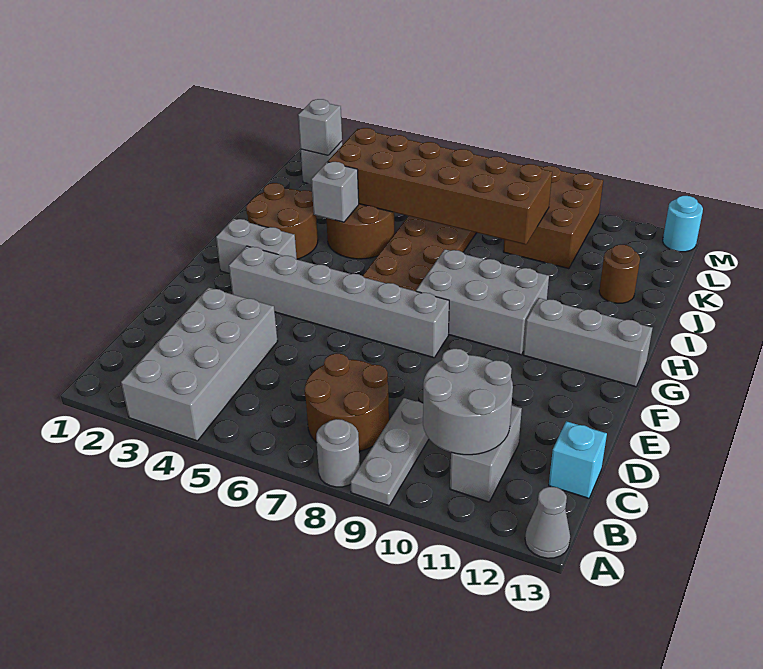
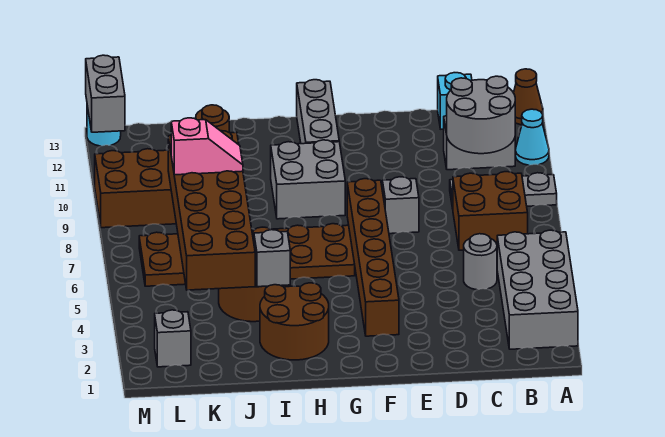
grey brick A3:D4 level 1 -> grey brick A2:B5 level 1
grey round brick A8 level 1 -> grey round brick C5 level 1
none -> cyan cone A11 level 1
grey cone A13 level 1 -> brown cone A13 level 1
brown round brick B7:C8 level 1 -> brown brick B7:C8 level 1
grey brick F3:F8 level 1 -> brown brick F3:F8 level 1
grey brick G2:G3 level 1 -> grey brick M12:M13 level 2
grey brick G8:H10 level 1 -> grey brick G9:H10 level 1
none -> pink slope J8:K8 level 3 top K
grey brick L2 level 2 -> grey brick E8 level 1

